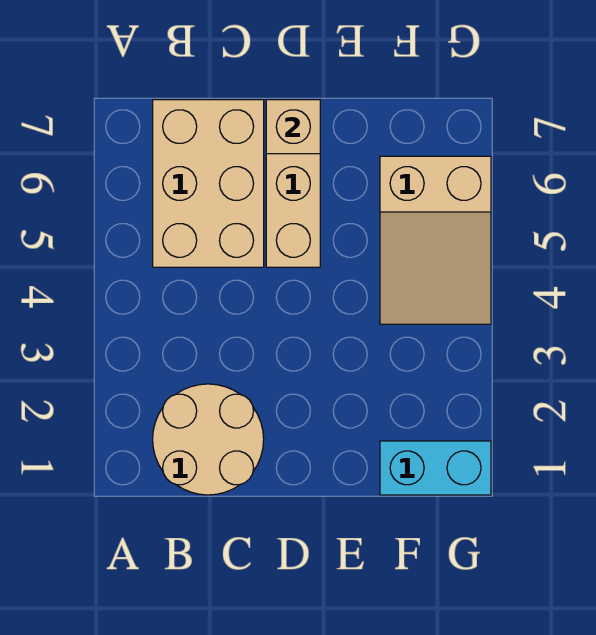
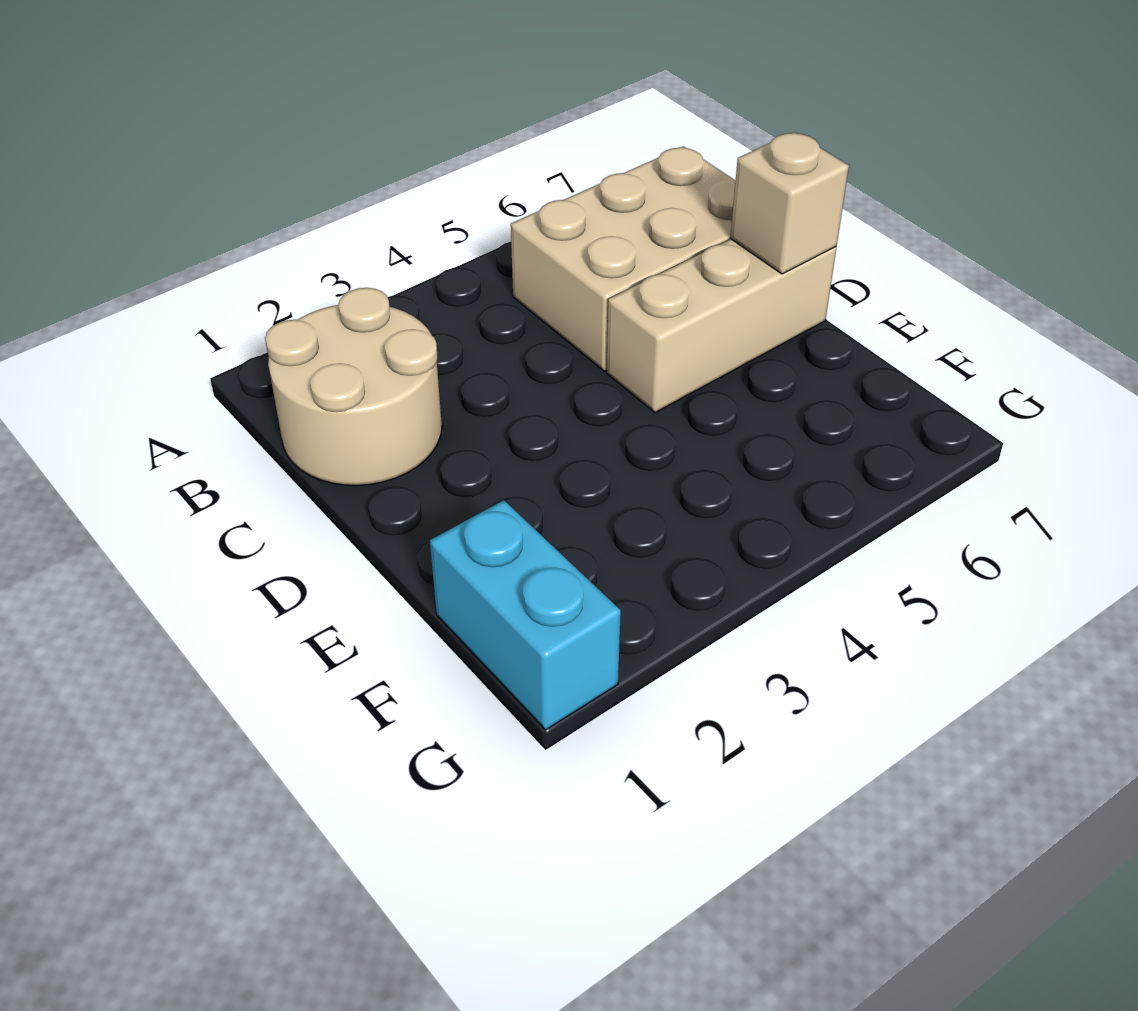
tan slope F4:G6 level 1 top 6 -> none

